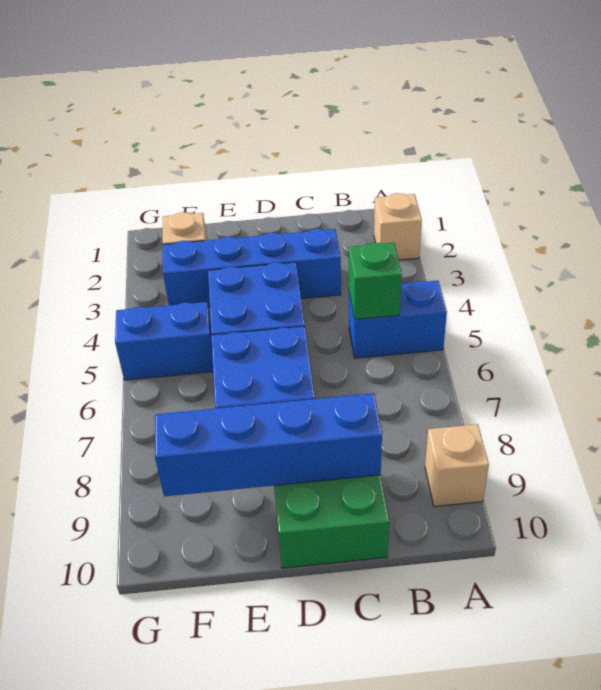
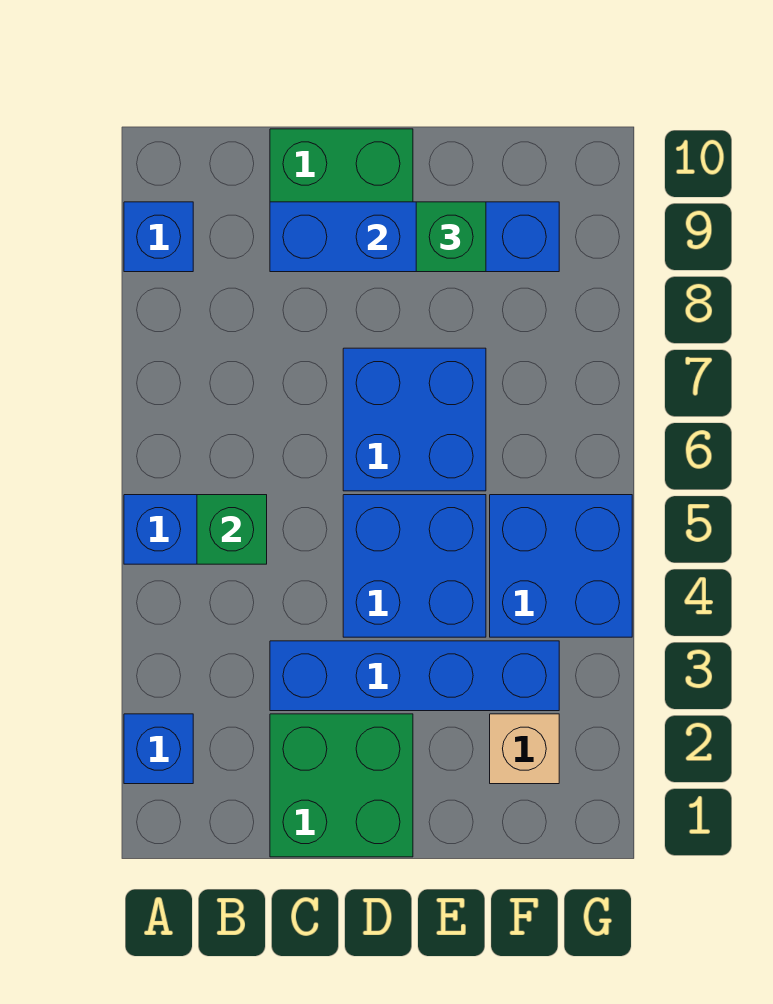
tan brick A2 level 1 -> blue brick A2 level 1
tan brick A9 level 1 -> blue brick A9 level 1
none -> green brick C1:D2 level 1
none -> green brick E9 level 3
blue brick F5:G5 level 1 -> blue brick F4:G5 level 1

